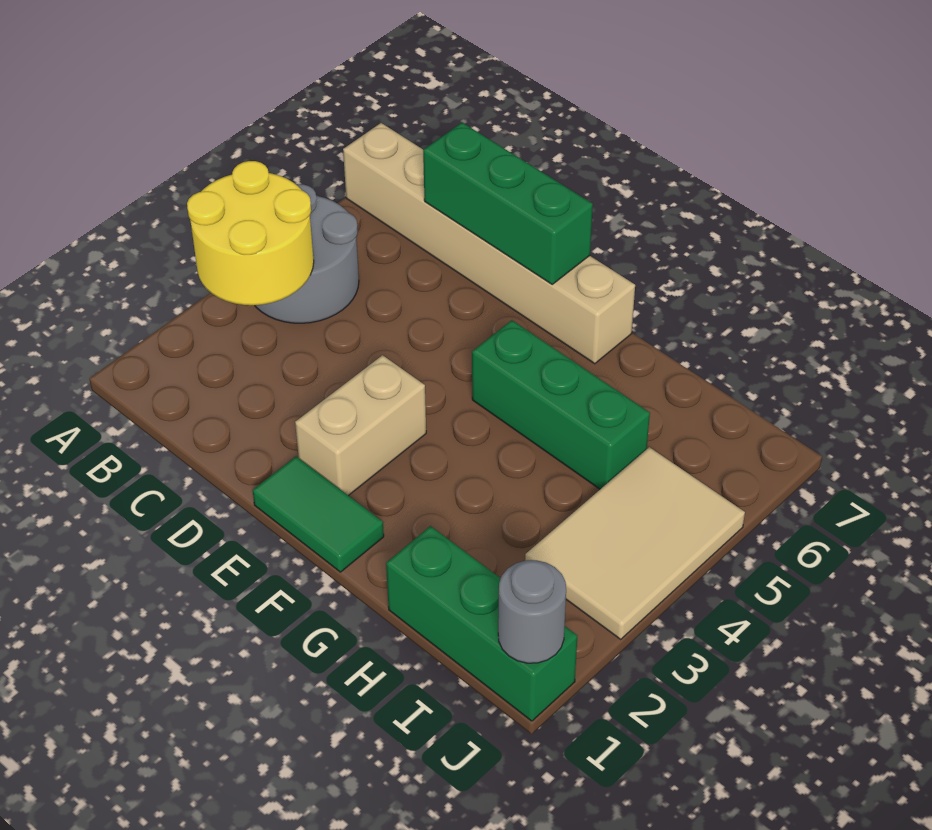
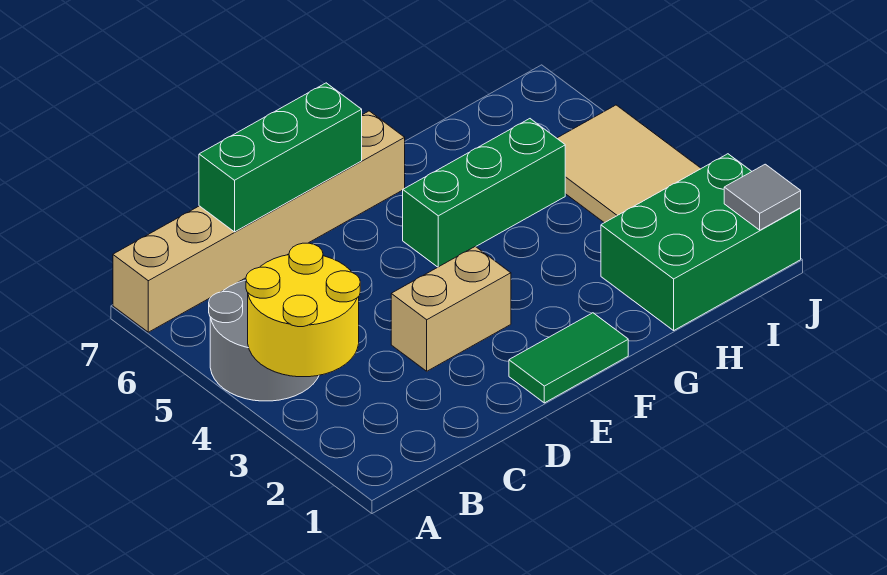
tan brick E2:E3 level 1 -> tan brick D3:E3 level 1
green brick H1:J1 level 1 -> green brick H1:J2 level 1
grey round brick J1 level 2 -> grey tile J1 level 2

